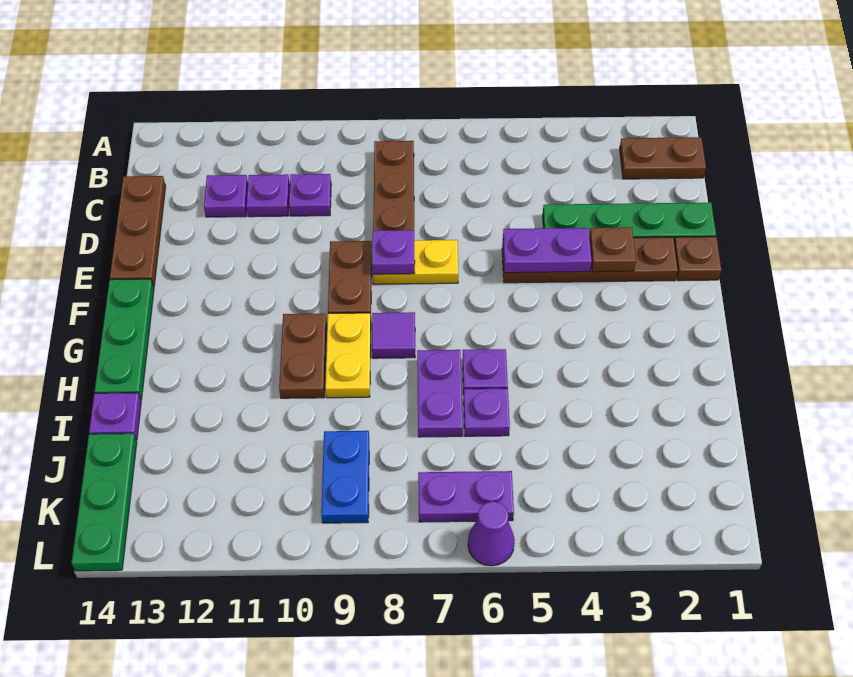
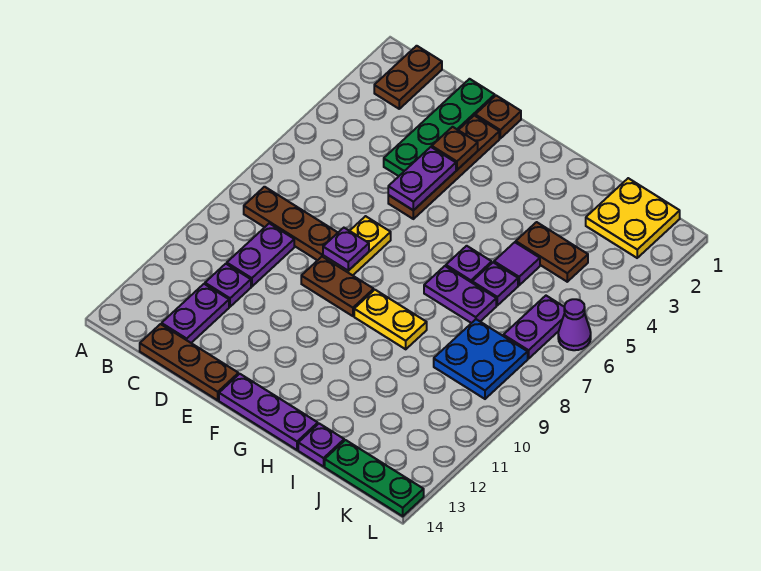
purple plate C10 level 1 -> purple plate C9:C10 level 1
purple plate C12 level 1 -> purple plate C12:C13 level 1
green plate F14:H14 level 1 -> purple plate F14:H14 level 1
purple tile G8 level 1 -> purple tile I5 level 1
brown plate G10:H10 level 1 -> brown plate I4:J4 level 1
none -> yellow plate J1:K2 level 1
blue plate J9:K9 level 1 -> blue plate J8:K9 level 1

